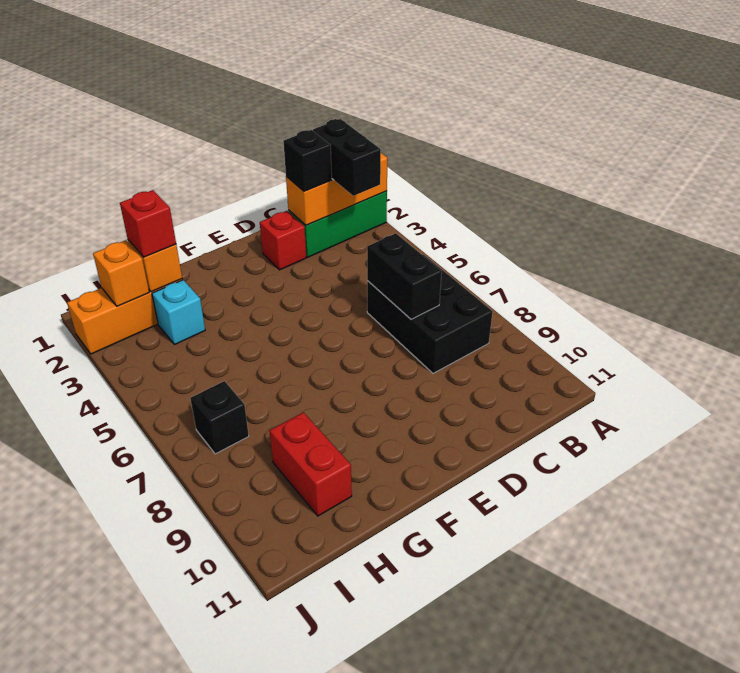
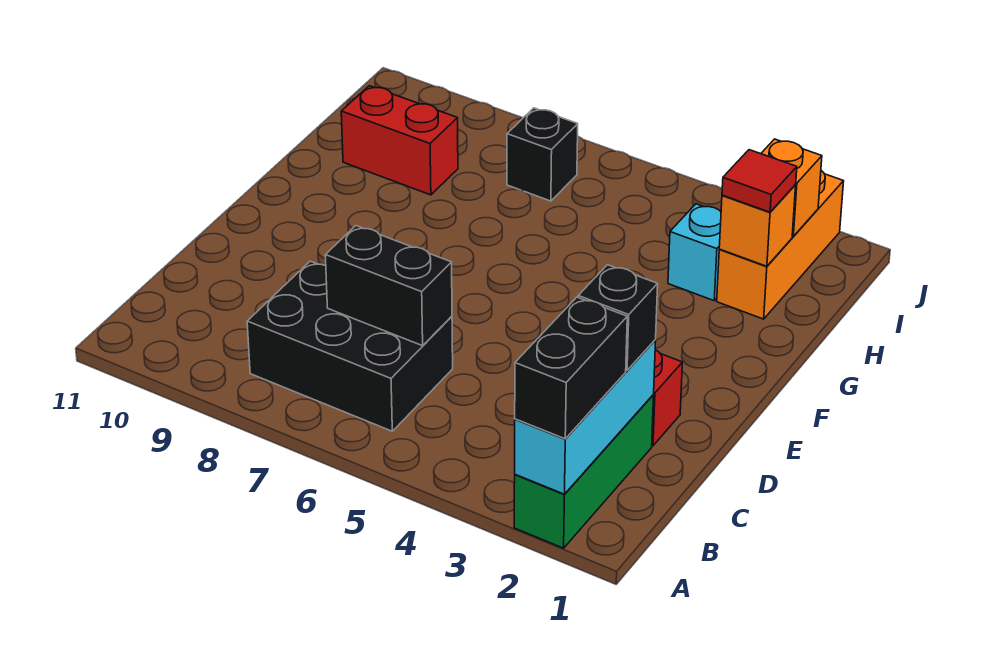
orange brick A2:C2 level 2 -> cyan brick A2:C2 level 2
black brick B2:B3 level 3 -> black brick A2:B2 level 3
red brick H2 level 3 -> red tile H2 level 3

